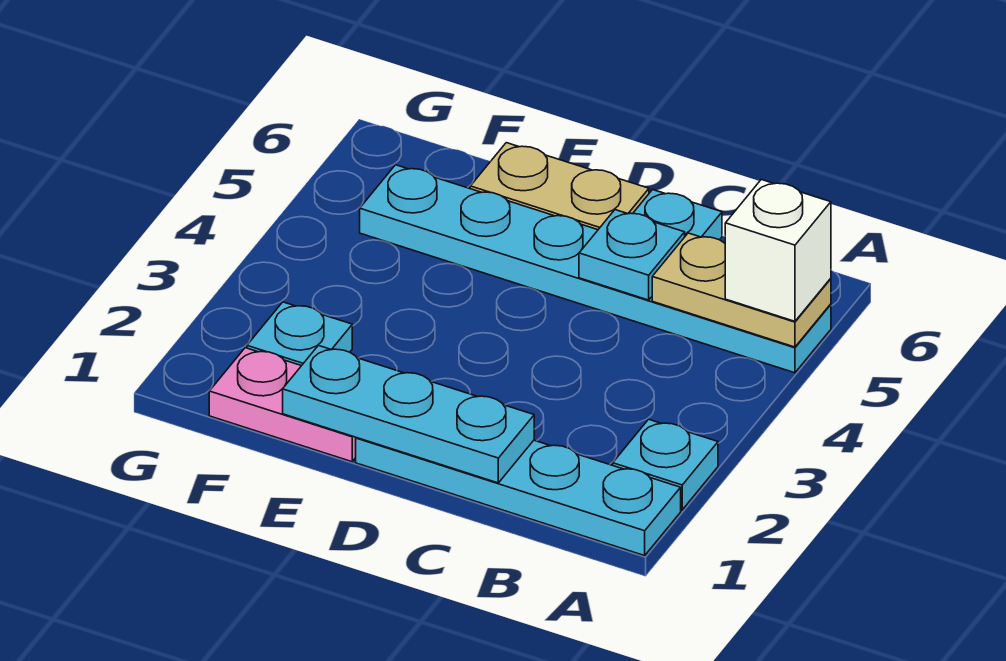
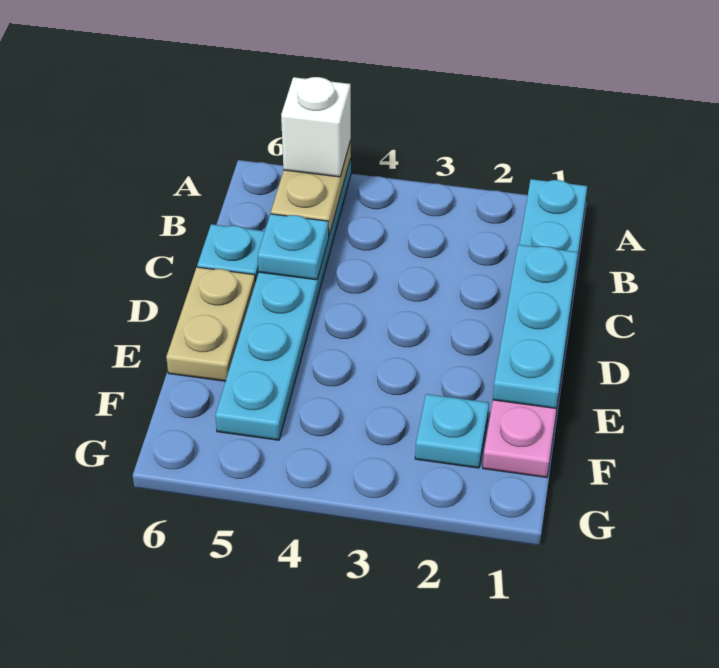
cyan plate A2 level 1 -> none

